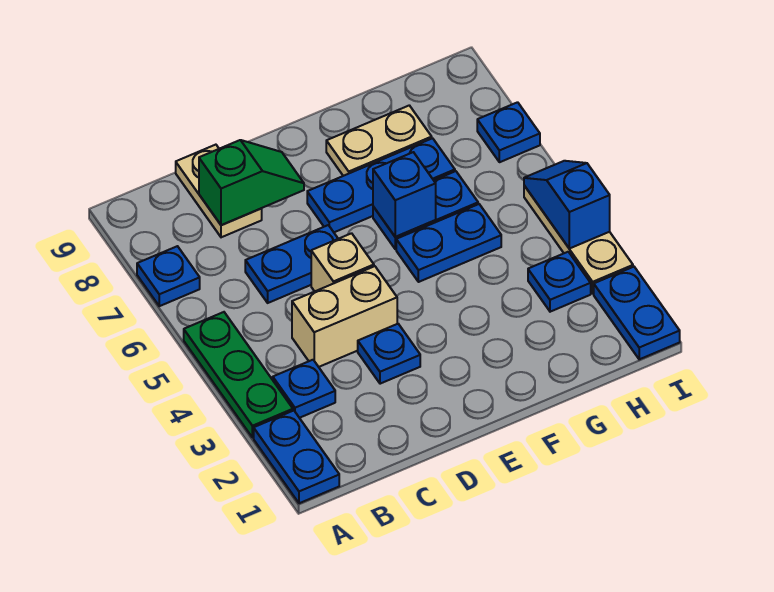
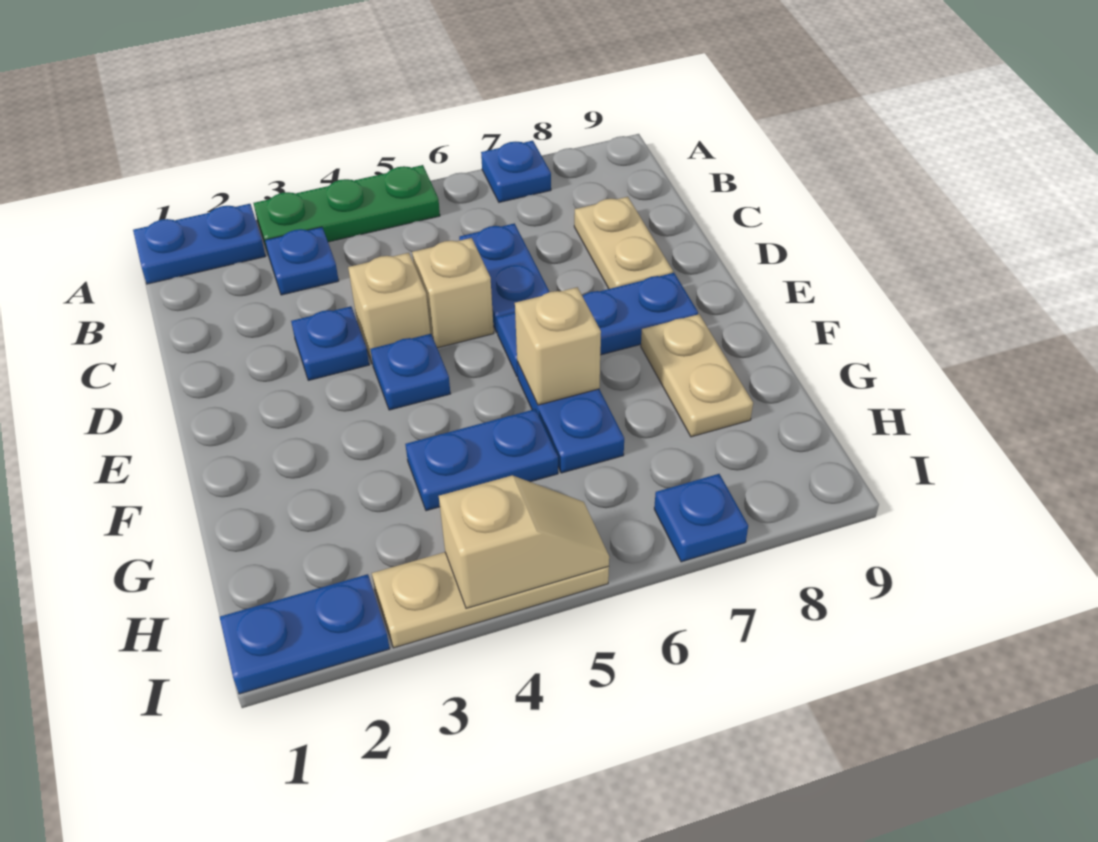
tan brick C4:D4 level 1 -> tan brick D4 level 1
tan plate C8:C9 level 1 -> tan plate C8:D8 level 1
green slope C8:D8 level 2 top C -> none
blue plate E7:G7 level 1 -> blue plate E6:E8 level 1
blue plate F5:G5 level 1 -> blue plate G4:G5 level 1
blue brick F6 level 2 -> tan brick F6 level 2
blue plate H3 level 1 -> blue plate E4 level 1
blue slope I4:I5 level 2 top 4 -> tan slope I4:I5 level 2 top 4

